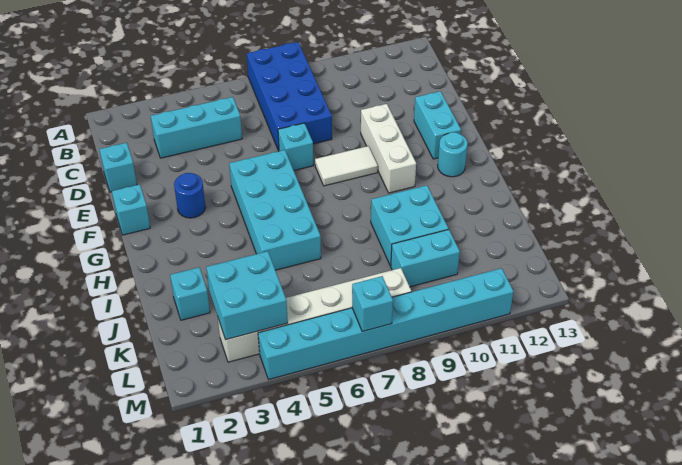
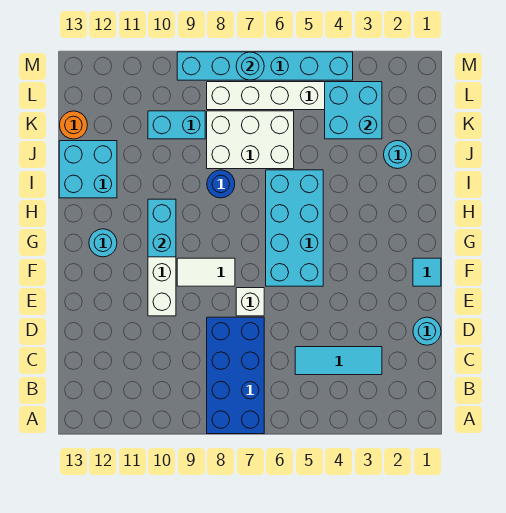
cyan brick C3:C5 level 1 -> cyan tile C3:C5 level 1
cyan brick D1 level 1 -> cyan round brick D1 level 1
cyan brick E7 level 1 -> white brick E7 level 1
cyan brick E12:F12 level 1 -> cyan brick G10:H10 level 2
cyan brick F1 level 1 -> cyan tile F1 level 1
blue round brick F3 level 1 -> blue round brick I8 level 1
cyan brick I9:J10 level 1 -> cyan brick I12:J13 level 1
cyan brick J2 level 1 -> cyan round brick J2 level 1
none -> white brick J6:K8 level 1
none -> orange round brick K13 level 1
cyan brick M4:M11 level 1 -> cyan brick M4:M9 level 1
cyan brick M7 level 2 -> cyan round brick M7 level 2

